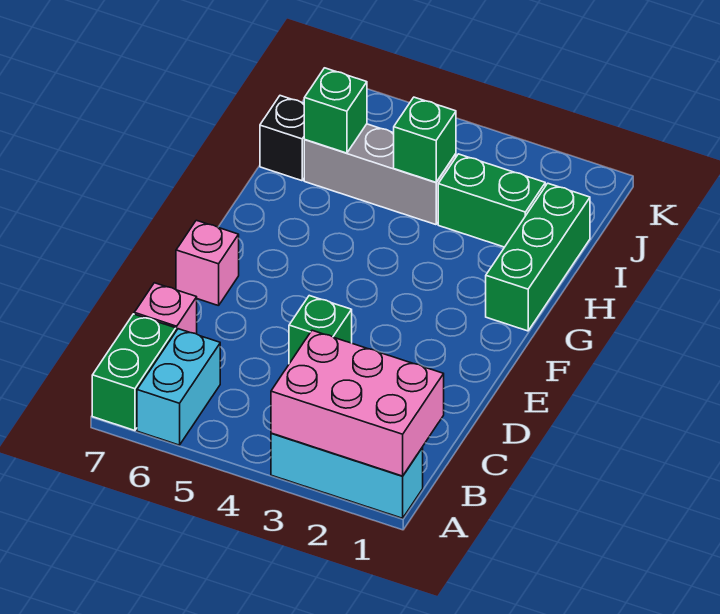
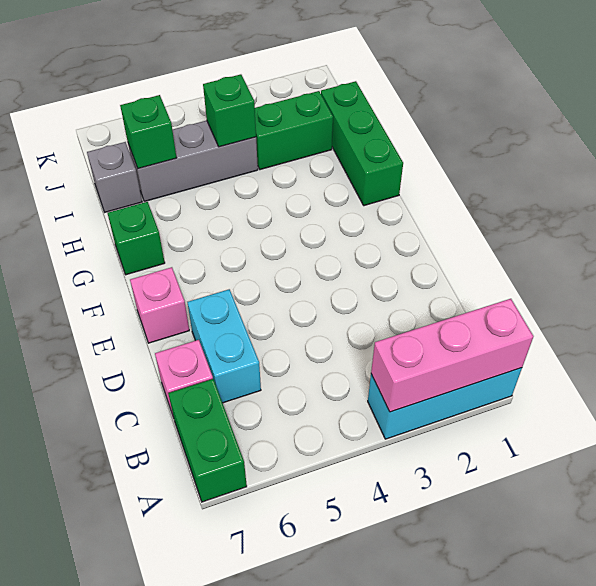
pink brick A1:B3 level 2 -> pink brick A1:A3 level 2
cyan brick A6:B6 level 1 -> cyan brick C6:D6 level 1
green brick D4 level 1 -> green brick G7 level 1
black brick I7 level 1 -> grey brick I7 level 1

